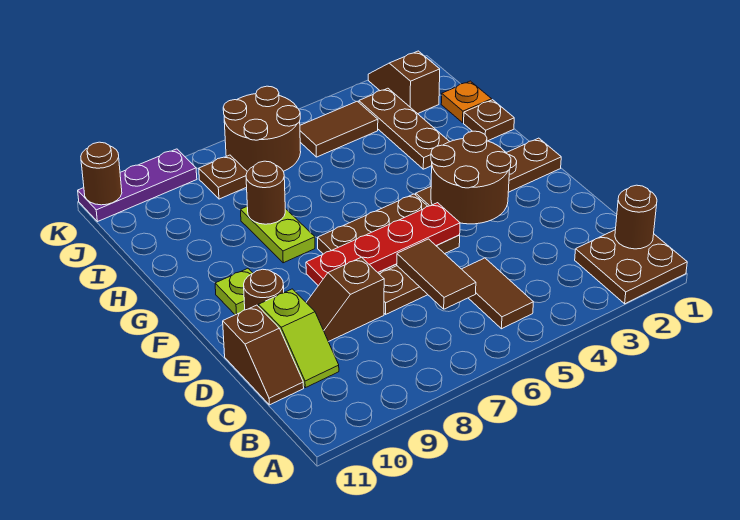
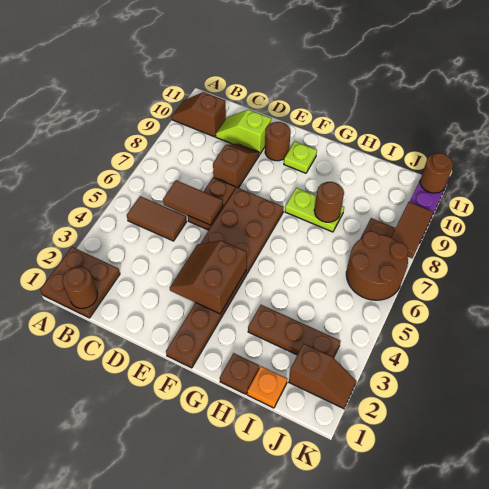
brown slope C11:D11 level 1 top D -> brown slope A10:B10 level 1 top B
brown round brick E3:F4 level 2 -> brown slope E3:F4 level 2 top F
red plate E5:E8 level 2 -> none
brown tile J4:J5 level 1 -> brown tile K8:K9 level 2

